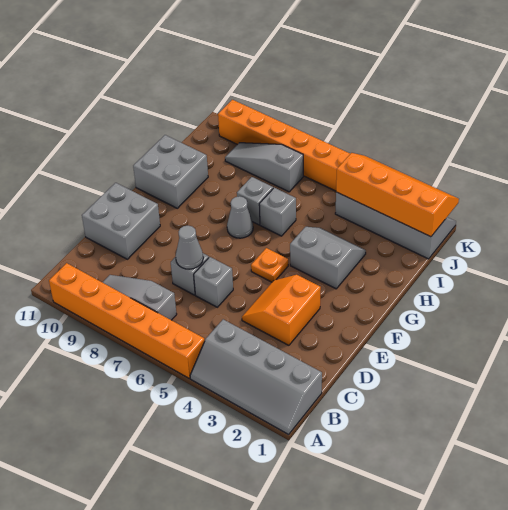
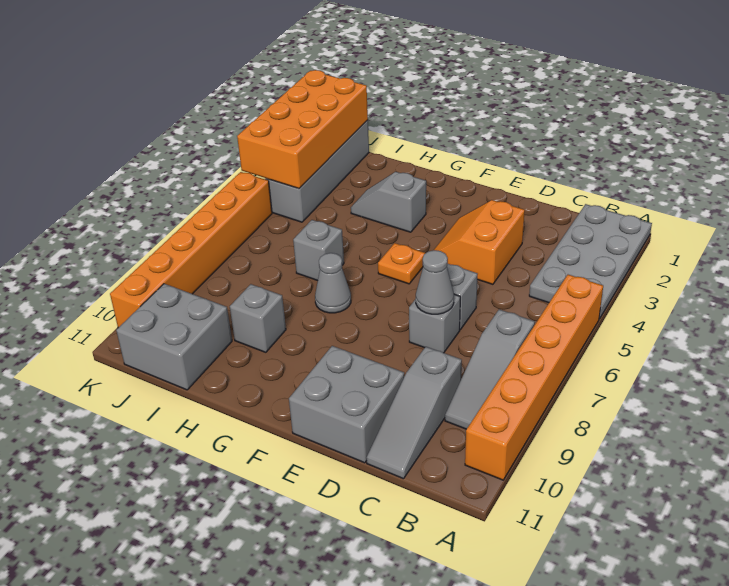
grey slope A1:B4 level 1 top B -> grey plate A1:B4 level 1
orange slope D3:E4 level 1 top 3 -> orange slope D3:E4 level 1 top D
grey slope G3:H4 level 1 top G -> grey slope G3:H3 level 1 top G
grey brick G10:H11 level 1 -> grey brick I10:J11 level 1
grey brick H7 level 1 -> grey brick H9 level 1
orange slope J1:K4 level 2 top J -> orange brick J1:K4 level 2
grey slope J7:J9 level 1 top 7 -> grey slope C9:C11 level 1 top 9

